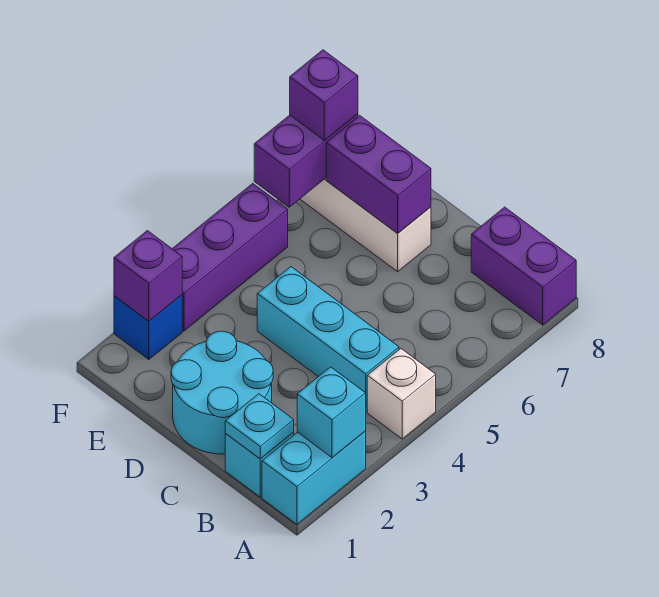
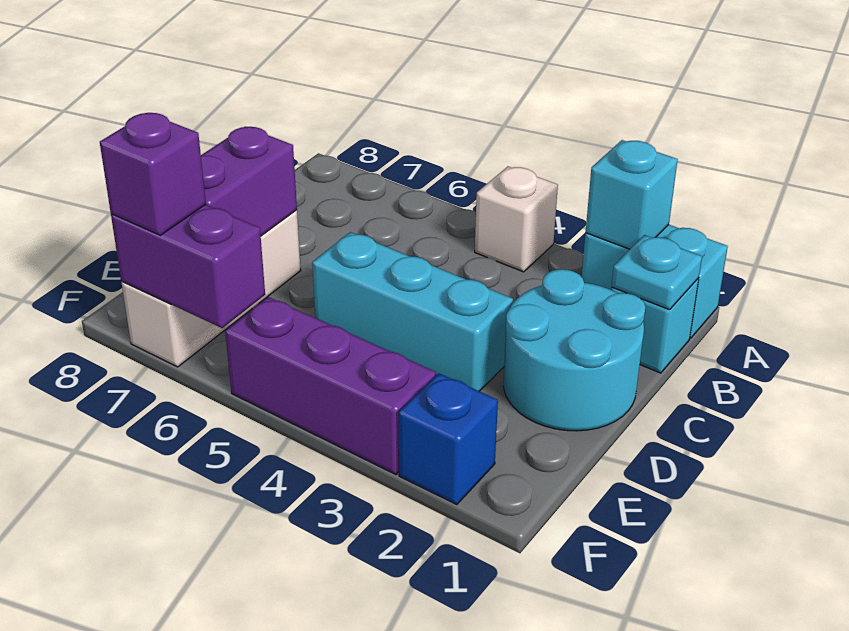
purple brick A8:B8 level 1 -> none
cyan brick B4:D4 level 1 -> cyan brick D3:D5 level 1
purple brick F2 level 2 -> none

